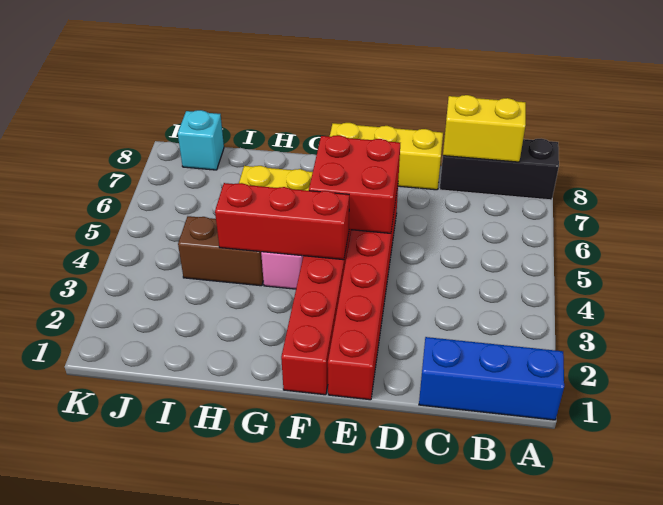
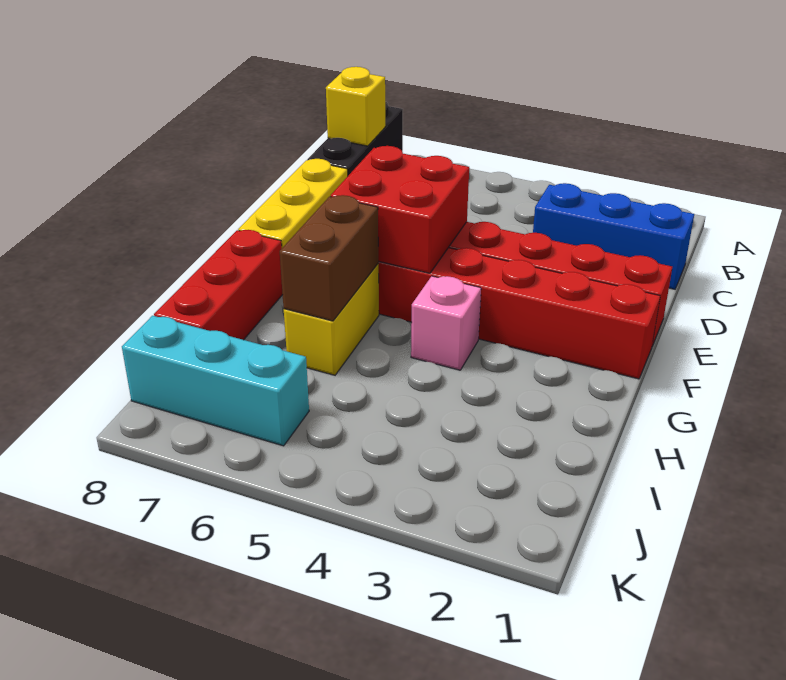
blue brick A1:C1 level 1 -> blue brick C1:C3 level 1
yellow brick B8:C8 level 2 -> yellow brick B8 level 2
red brick F4:H4 level 2 -> red brick G8:I8 level 1
brown brick H4:I4 level 1 -> brown brick G6:H6 level 2
cyan brick J8 level 1 -> cyan brick J6:J8 level 1

